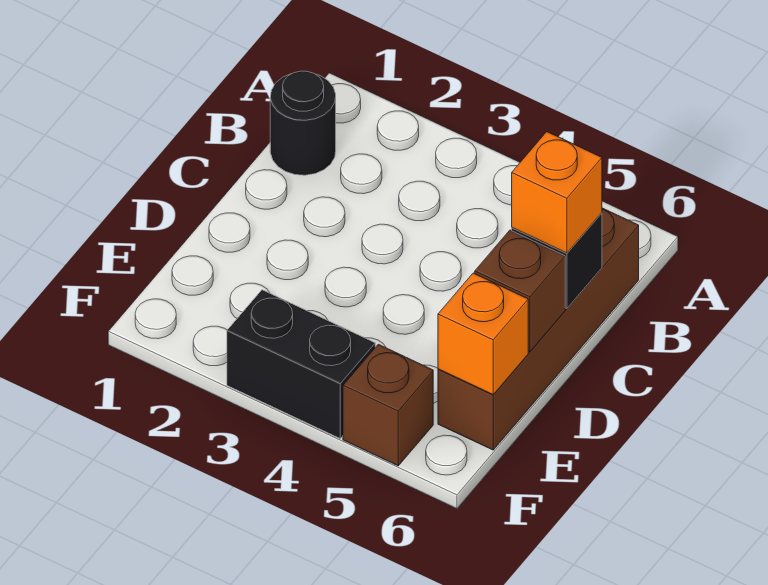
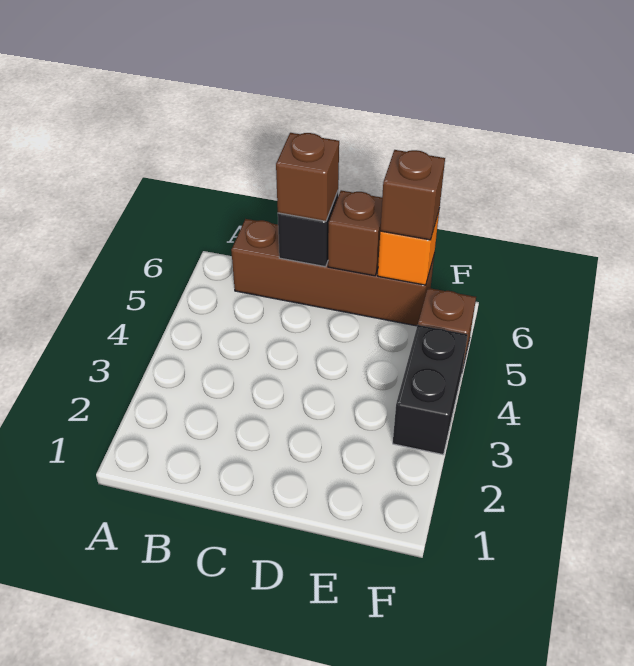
black round brick B1 level 1 -> none
orange brick C6 level 3 -> brown brick C6 level 3
none -> brown brick E6 level 3

